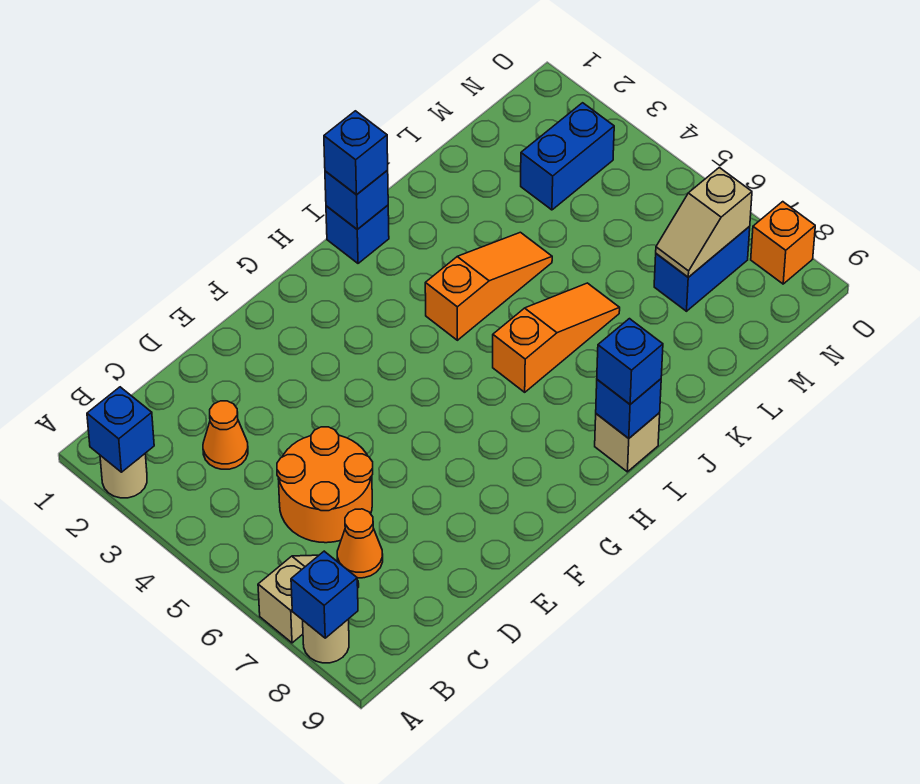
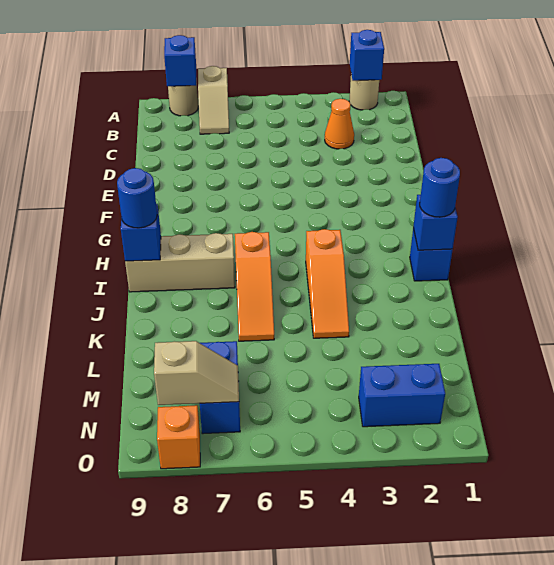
orange round brick C5:D6 level 1 -> none
orange cone C7 level 1 -> none
blue brick I1 level 3 -> blue round brick I1 level 3
tan brick I9 level 1 -> tan brick I7:I9 level 1
blue brick I9 level 3 -> blue round brick I9 level 3
blue brick M3:N3 level 1 -> blue brick N2:N3 level 1
tan slope M7:N7 level 2 top N -> tan slope N7:N8 level 2 top 8

